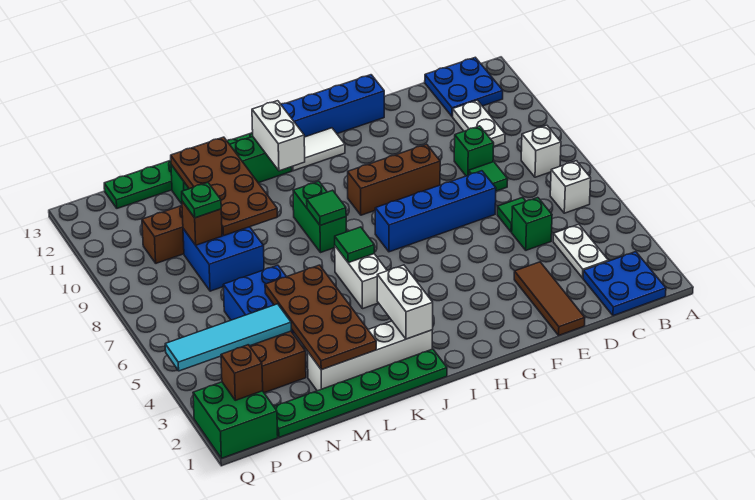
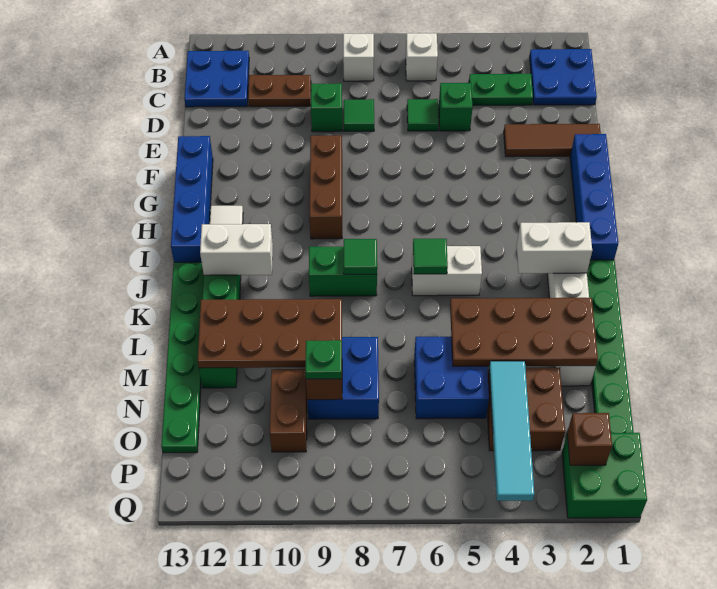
white plate C3:C4 level 1 -> green plate C3:C4 level 1
white plate C10:C11 level 1 -> brown plate C10:C11 level 1
blue brick E7:H7 level 1 -> blue brick F1:I1 level 1

